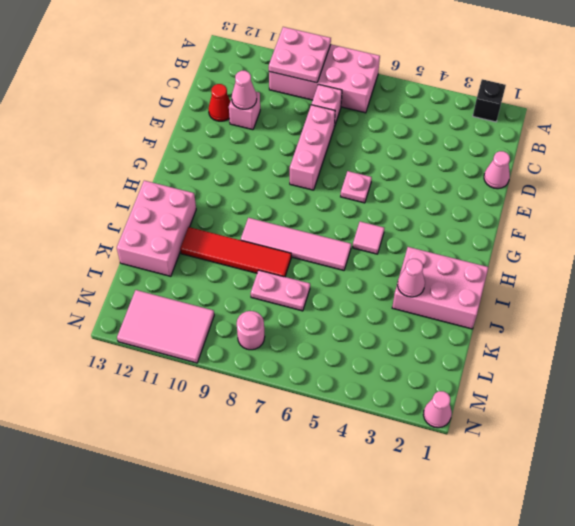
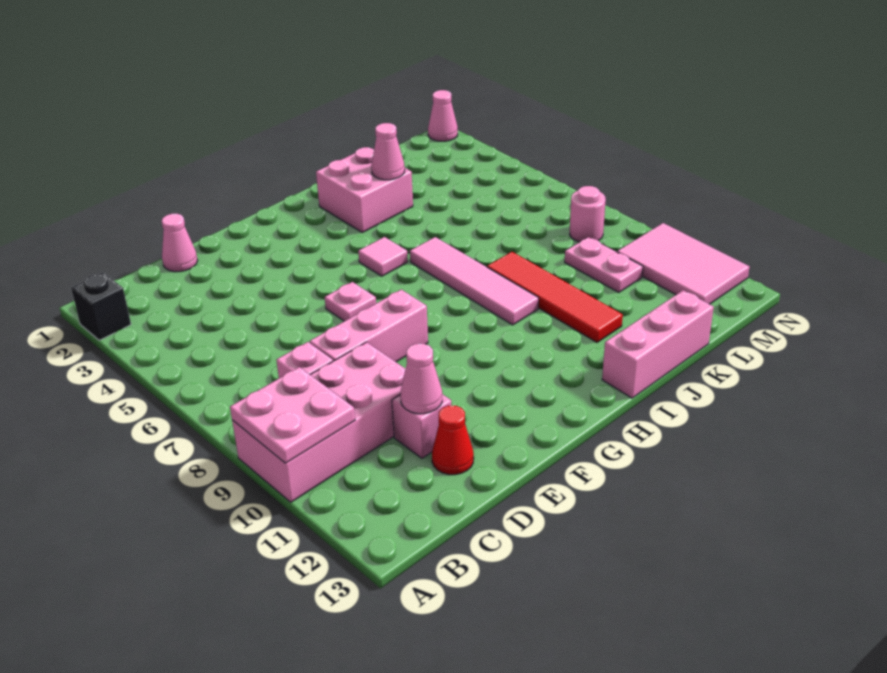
pink brick A7:B10 level 1 -> pink brick A9:D10 level 1
pink brick I1:J3 level 1 -> pink brick I2:J3 level 1
pink brick I12:K13 level 1 -> pink brick I13:K13 level 1
pink plate K7:K8 level 1 -> pink plate L9:L10 level 1

